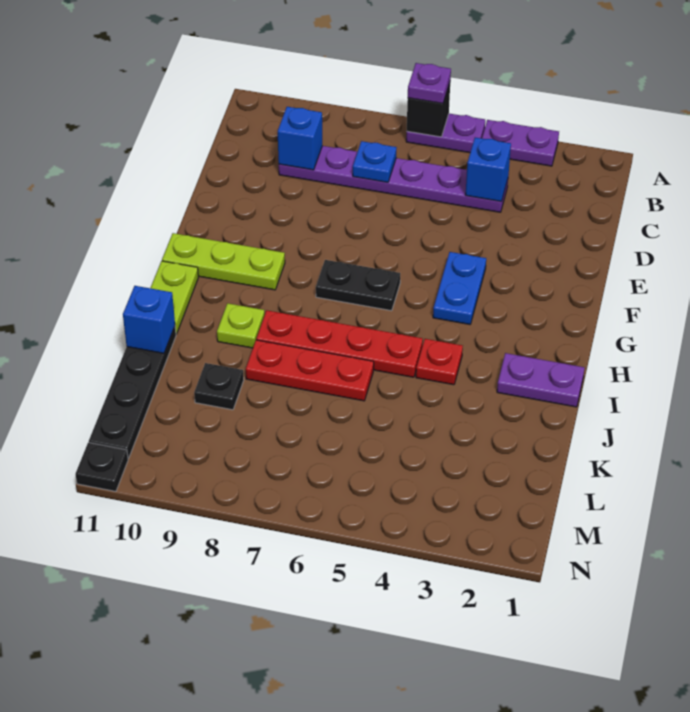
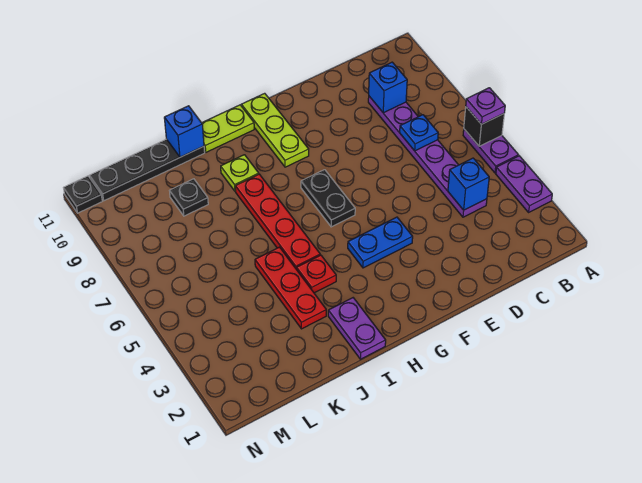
red plate J6:J8 level 1 -> red plate J3:J5 level 1

